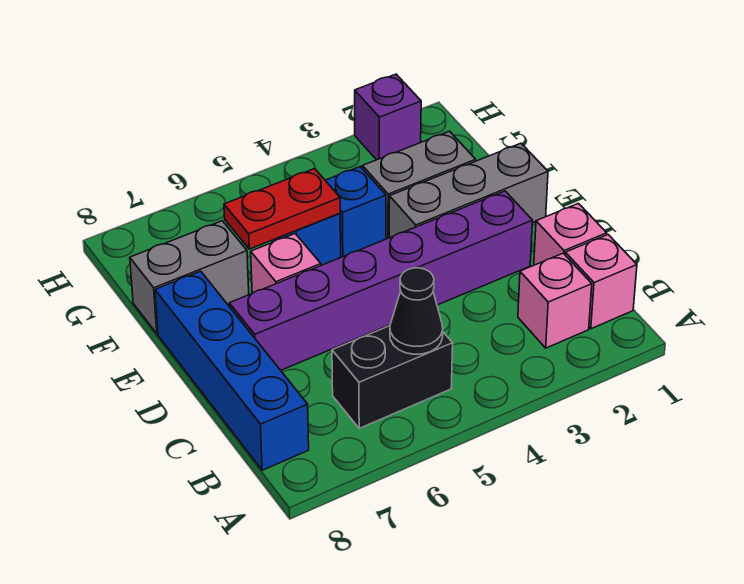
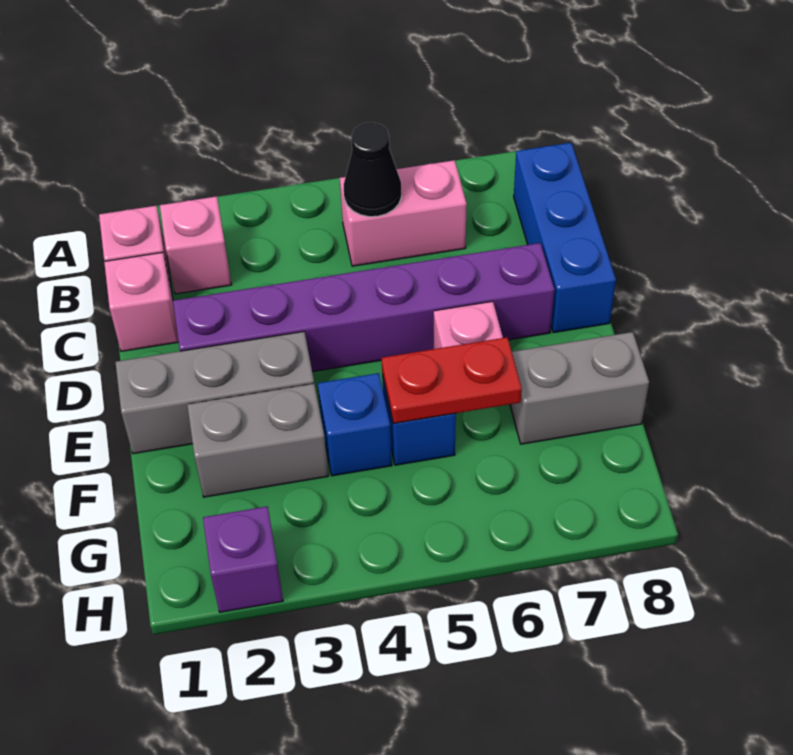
black brick B5:B6 level 1 -> pink brick B5:B6 level 1
blue brick B8:E8 level 1 -> blue brick B8:D8 level 1

